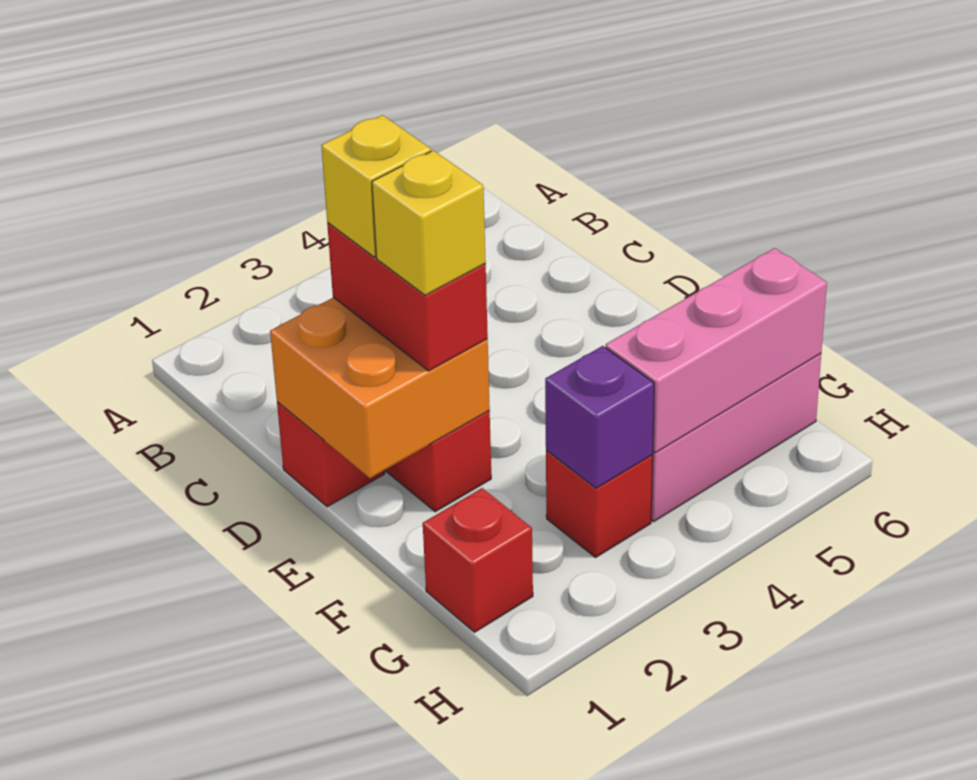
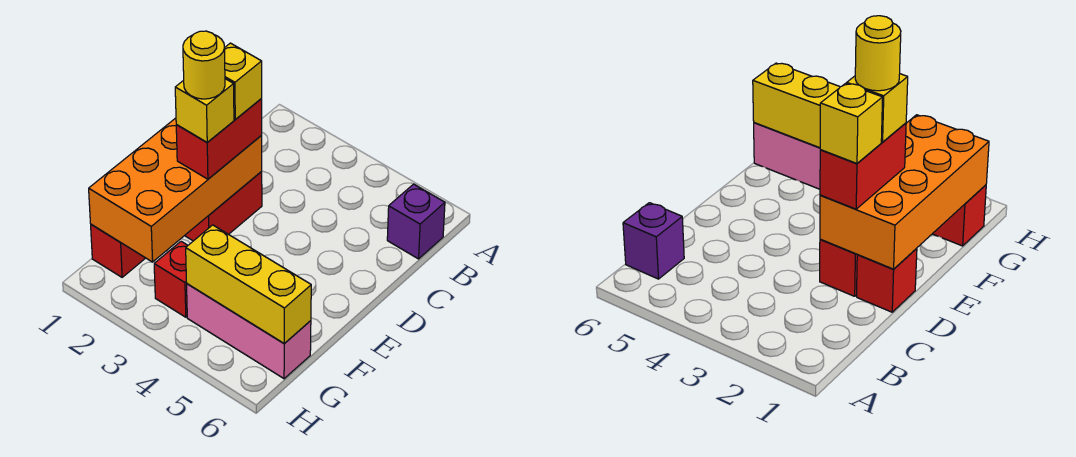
orange brick D1:E2 level 2 -> orange brick D1:G2 level 2
none -> yellow round brick E2 level 5
purple brick G3 level 2 -> purple brick B6 level 1
pink brick G4:G6 level 2 -> yellow brick G4:G6 level 2

